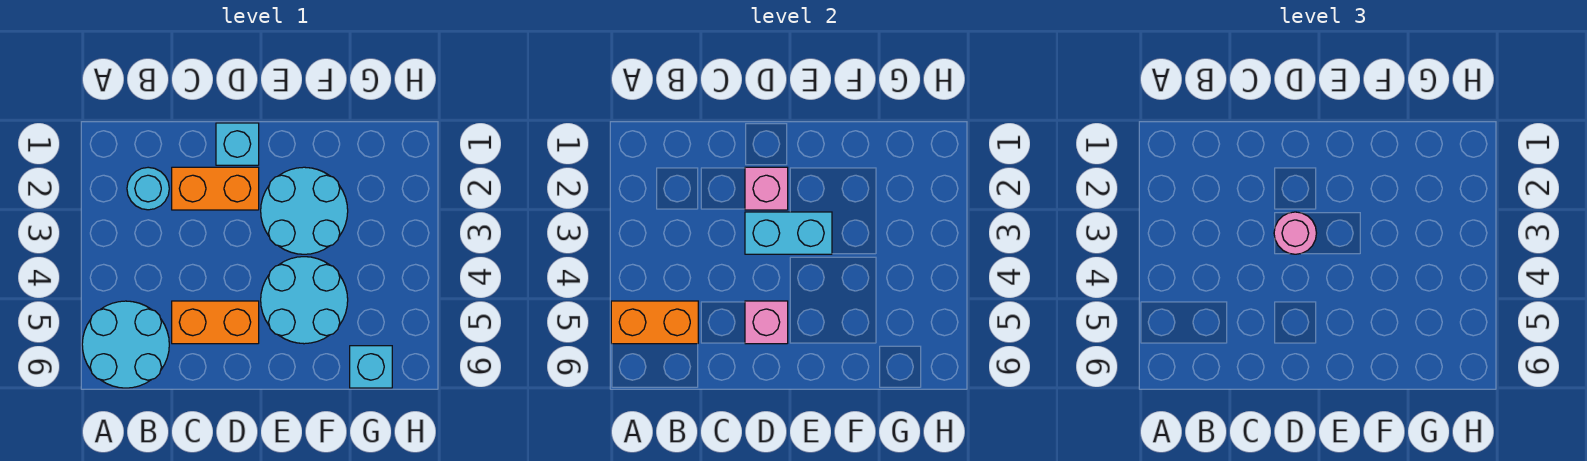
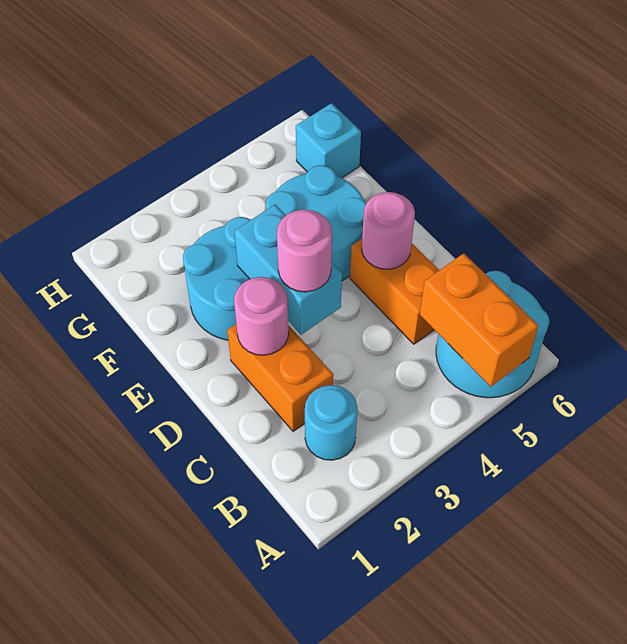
cyan brick D1 level 1 -> none
pink brick D2 level 2 -> pink round brick D2 level 2
pink brick D5 level 2 -> pink round brick D5 level 2

